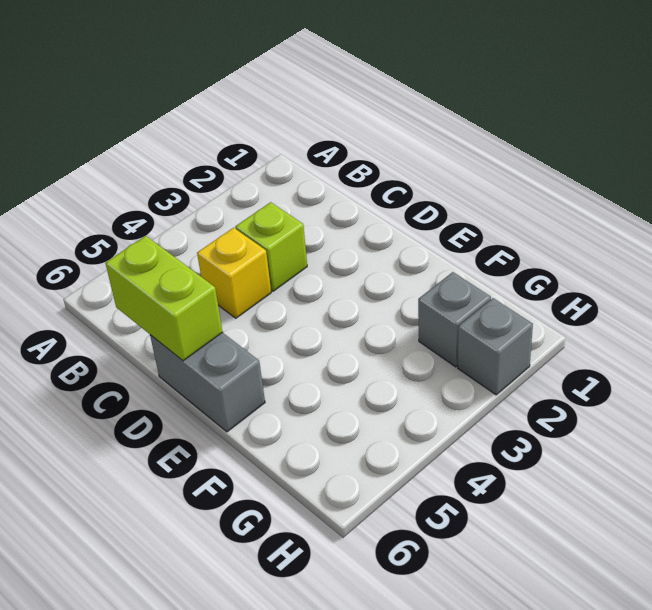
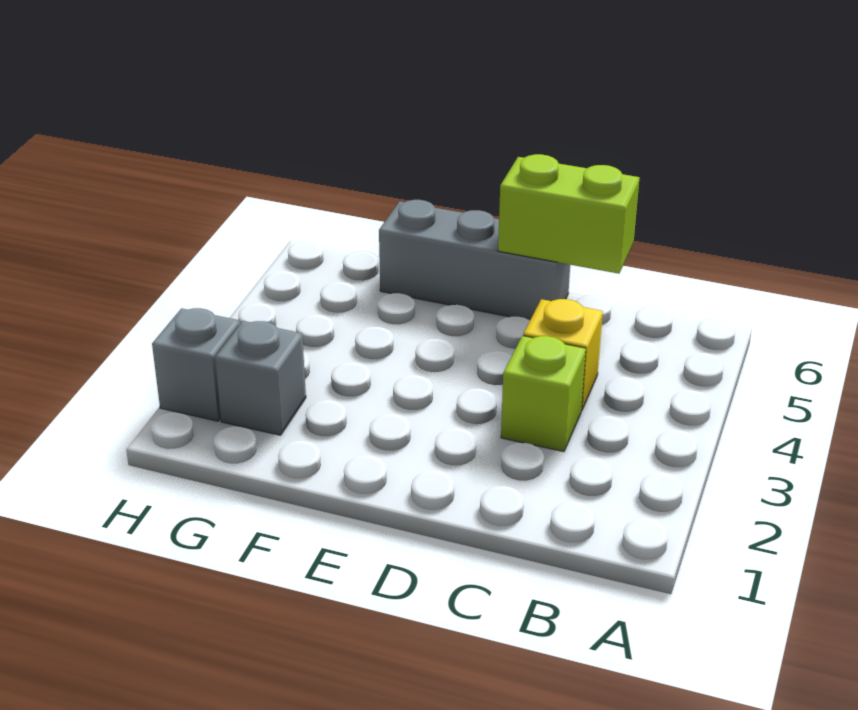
grey brick D6:E6 level 1 -> grey brick D6:F6 level 1

